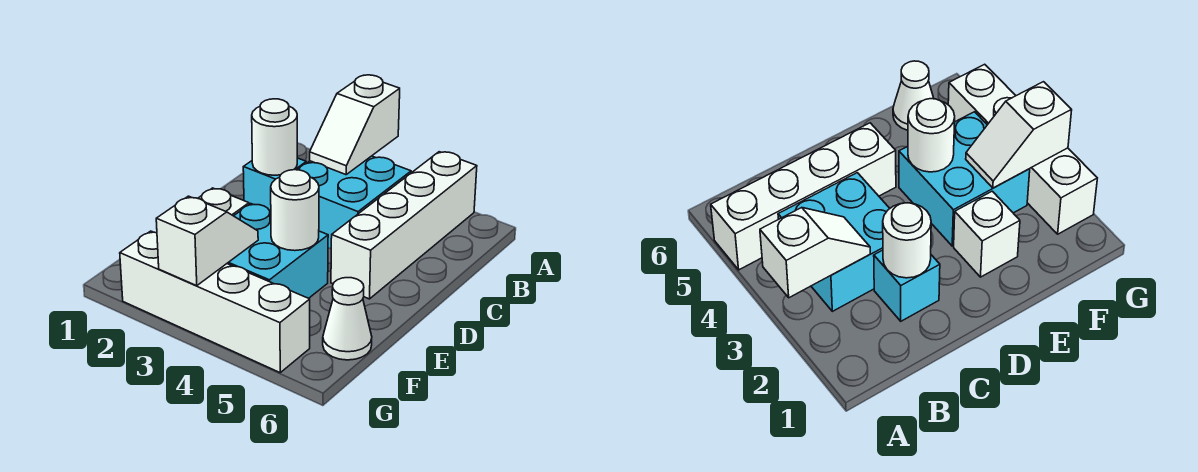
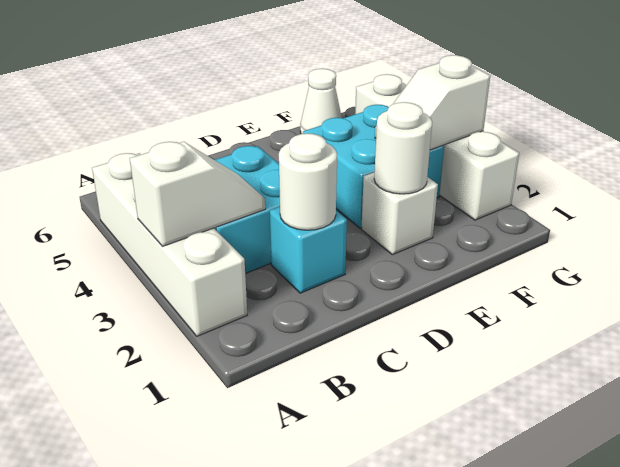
white brick A5:D5 level 1 -> white brick A2:A5 level 1
white round brick E4 level 2 -> white round brick E2 level 2

